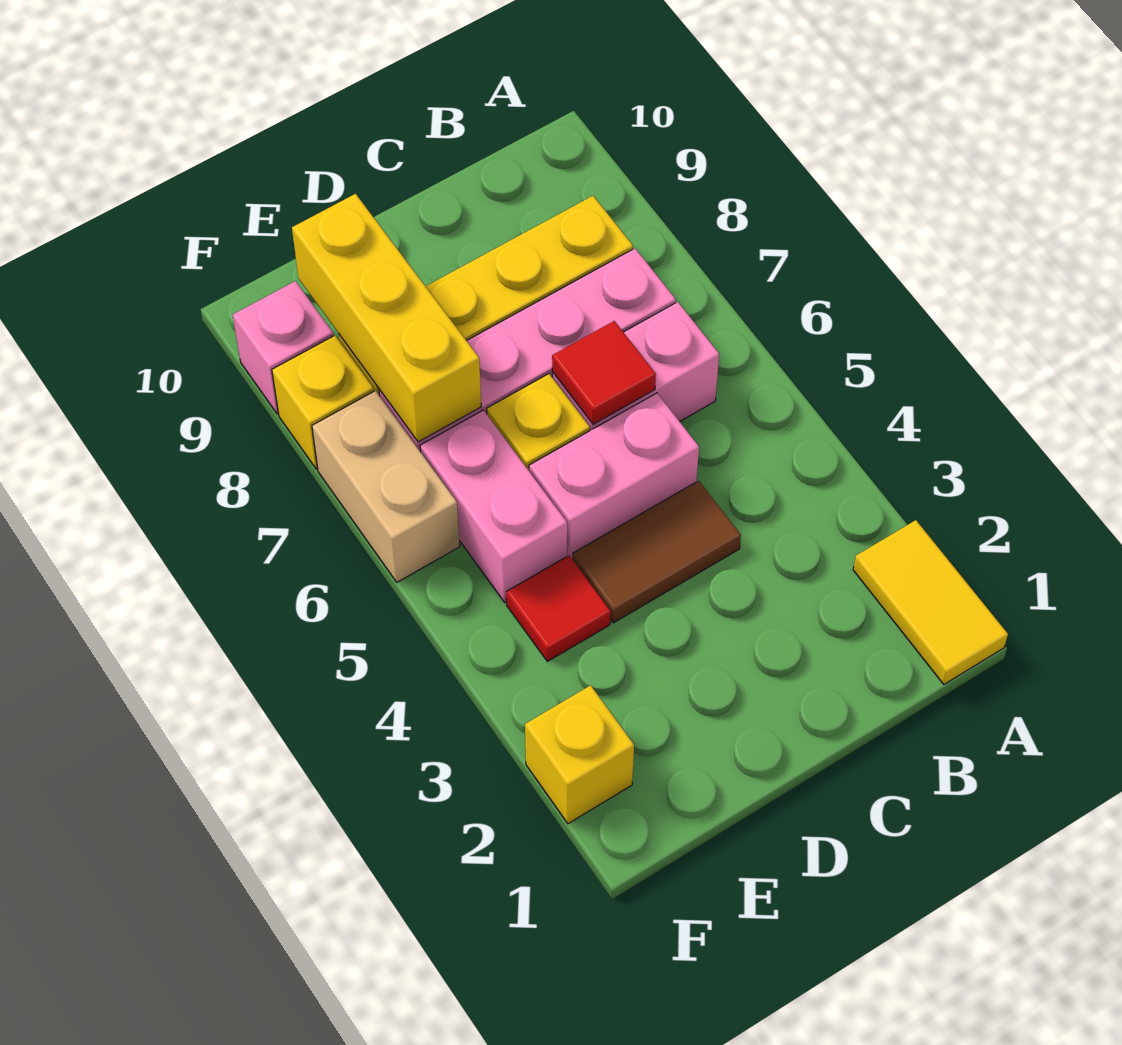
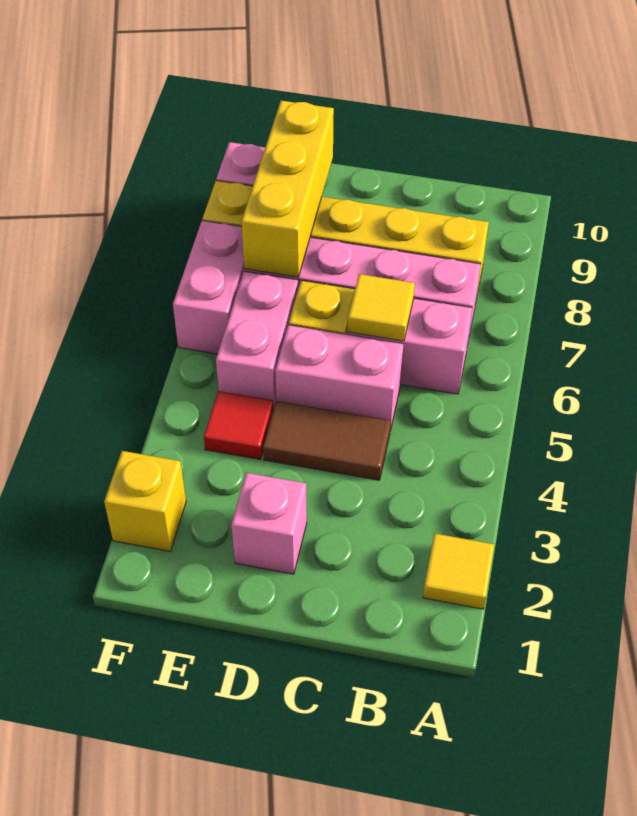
yellow tile A1:A2 level 1 -> yellow tile A2 level 1
red tile C6 level 2 -> yellow tile C6 level 2
none -> pink brick D2 level 1
tan brick F6:F7 level 1 -> pink brick F6:F7 level 1

